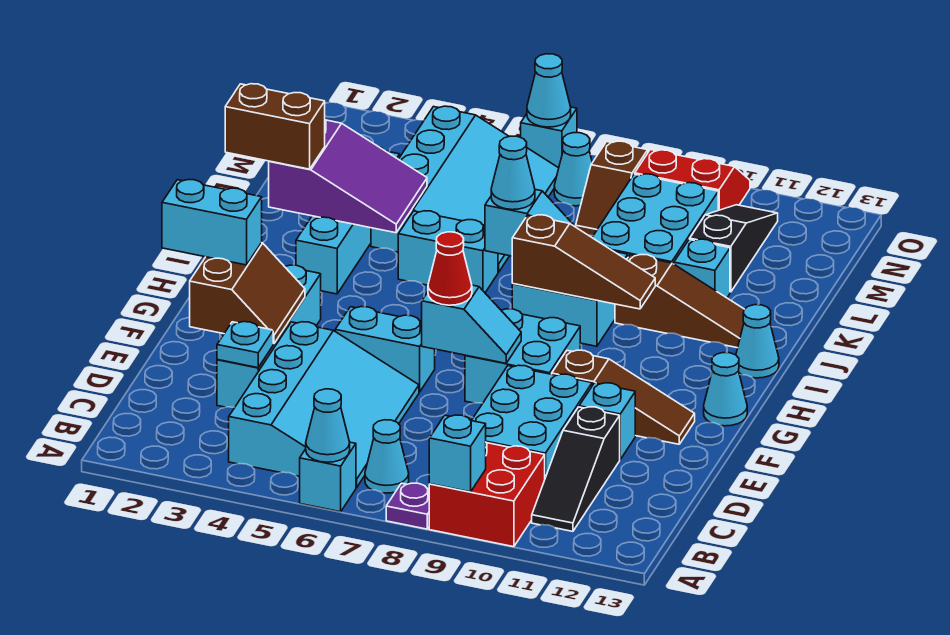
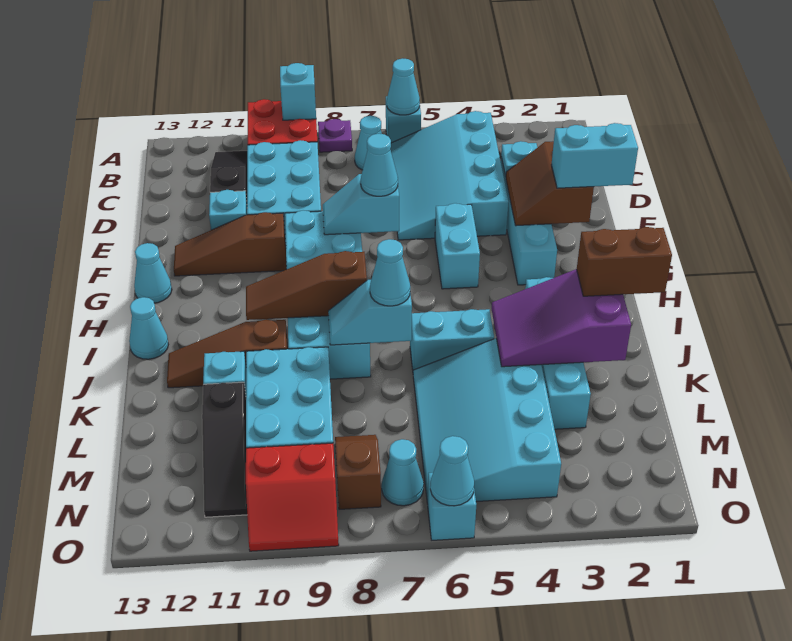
cyan brick F5:F6 level 1 -> cyan brick F5:G5 level 1
red cone F7 level 3 -> cyan cone F7 level 3

